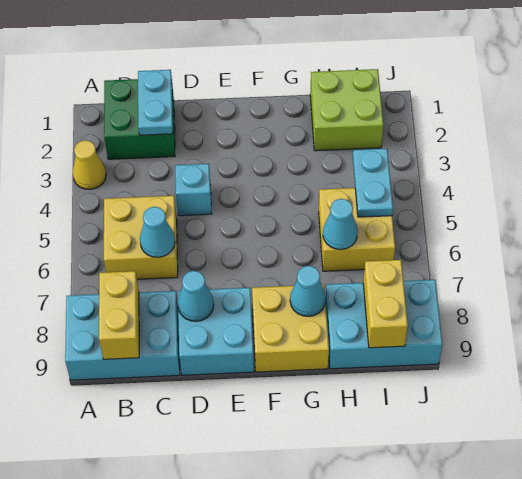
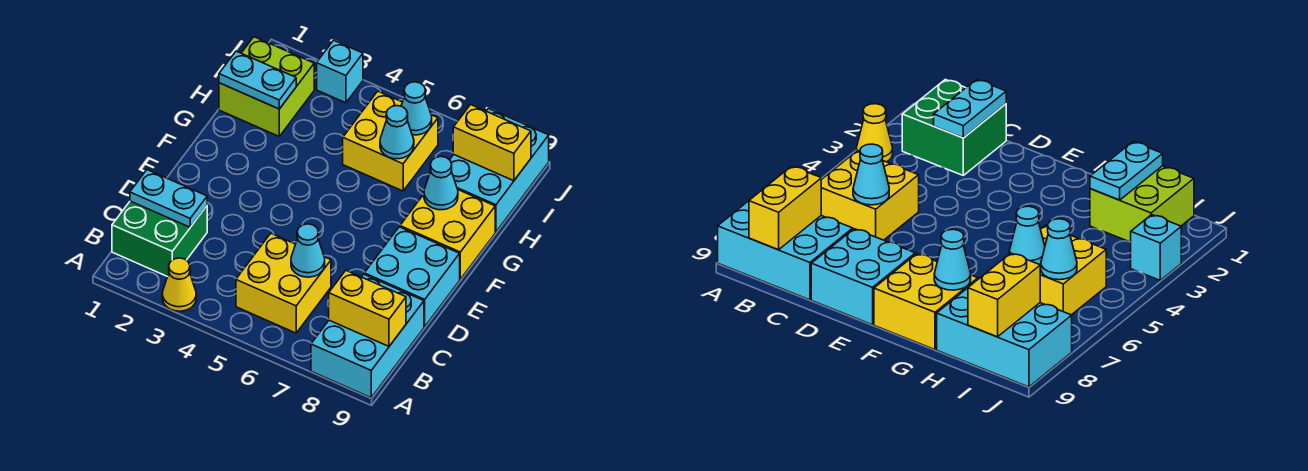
cyan brick D4 level 1 -> cyan brick J3 level 1
cyan cone D8 level 2 -> cyan cone I6 level 2
cyan plate I4:I5 level 2 -> cyan plate H1:H2 level 2

